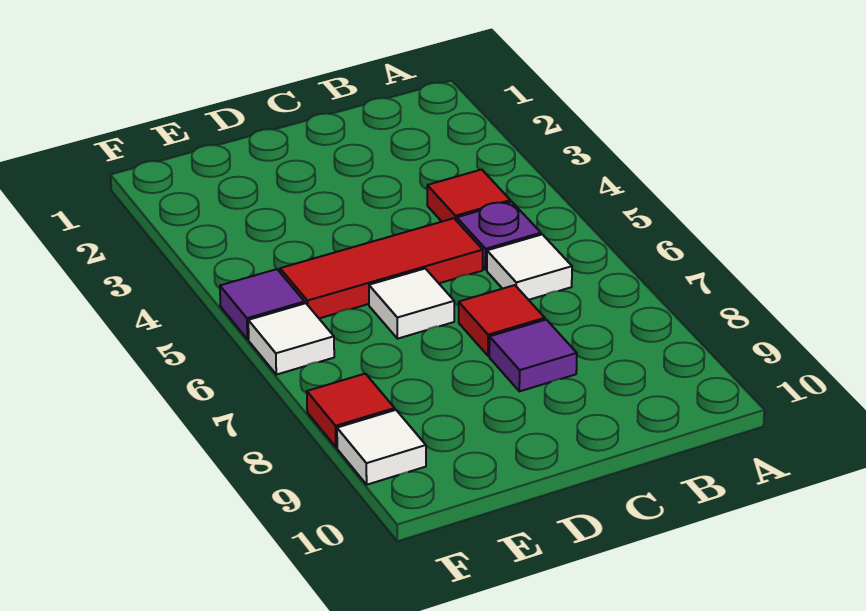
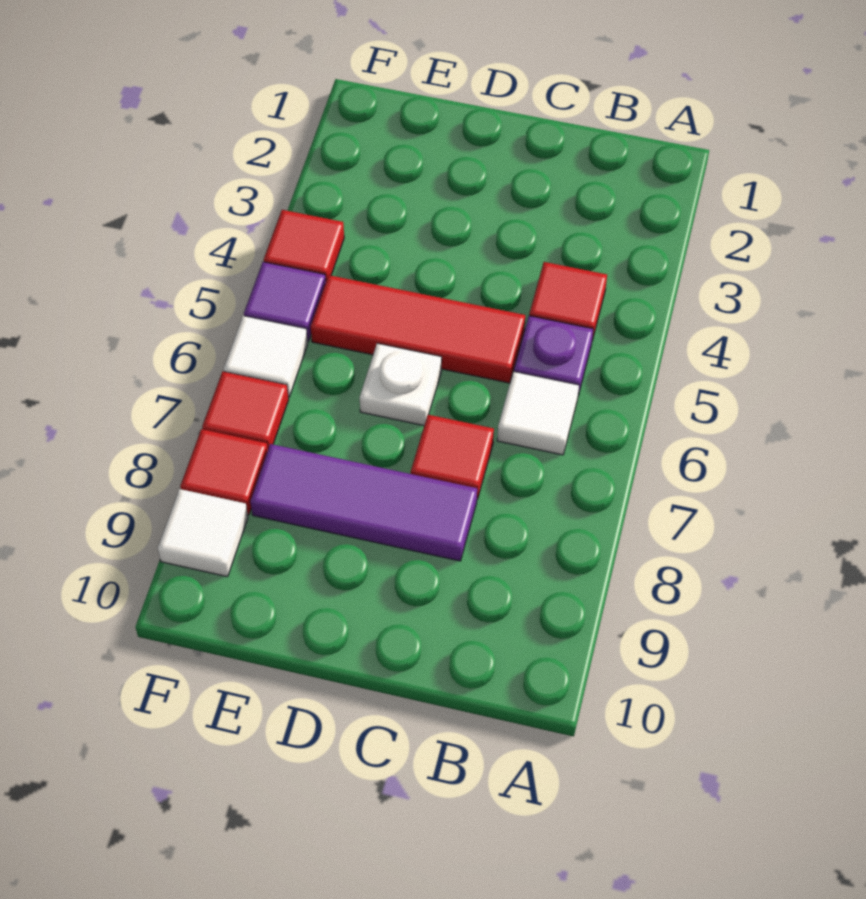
purple tile C8 level 1 -> purple tile C8:E8 level 1
white tile D6 level 1 -> white plate D6 level 1
none -> red tile F4 level 1
none -> red tile F7 level 1

